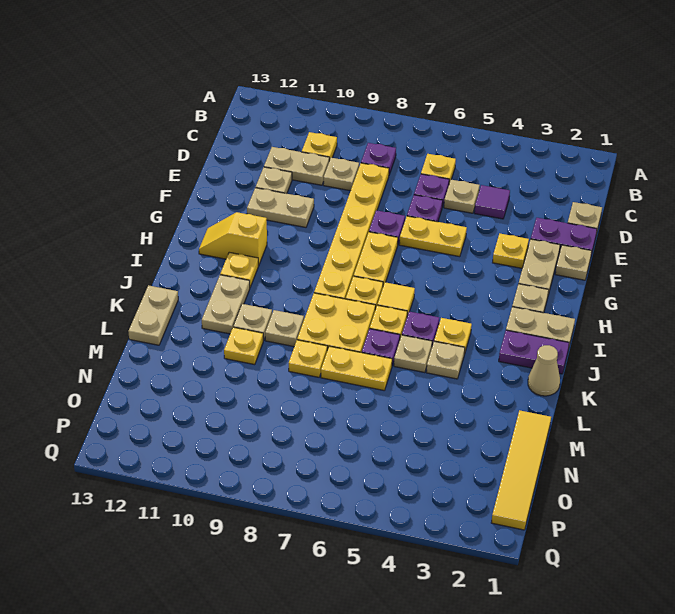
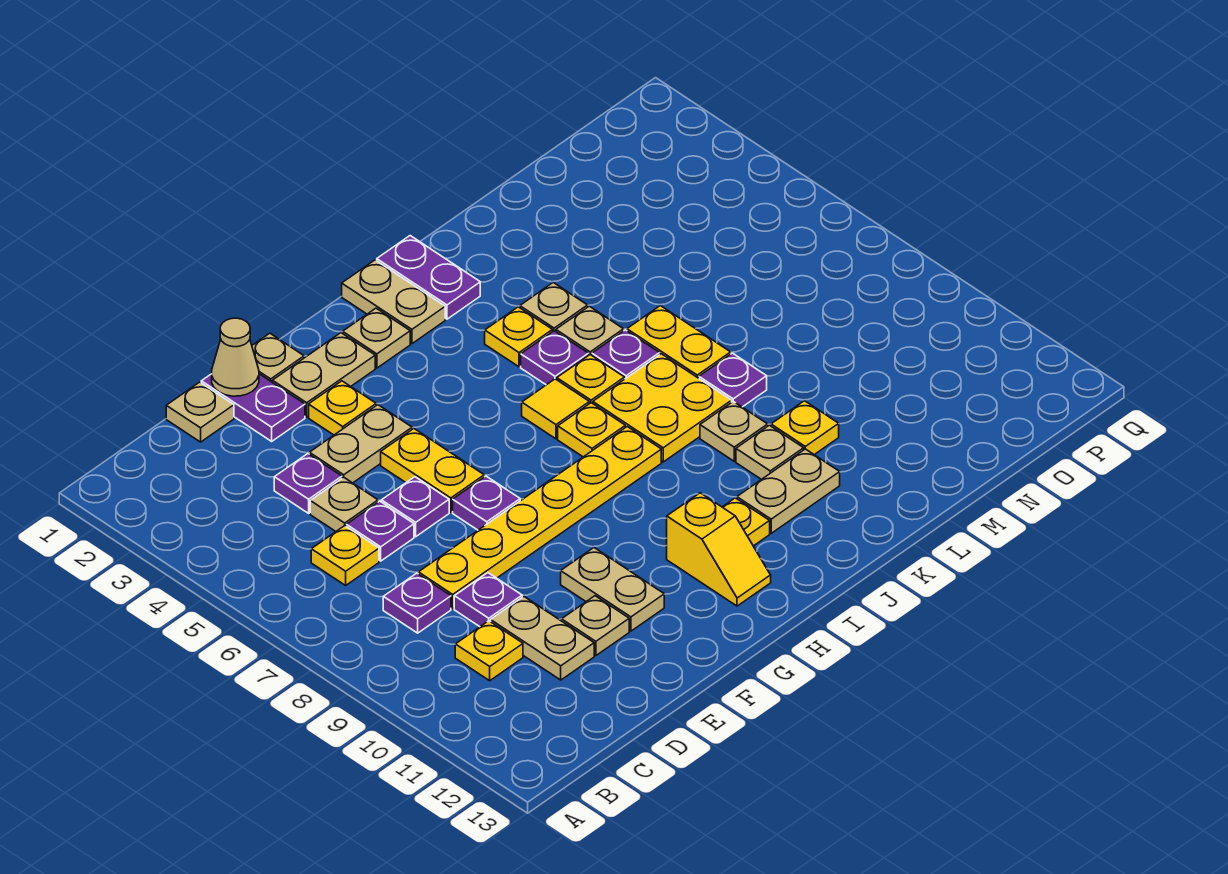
purple tile D4 level 1 -> purple plate D4 level 1
tan plate D9 level 1 -> purple plate D9 level 1
yellow plate G7:H7 level 1 -> none
tan cone K1 level 1 -> tan cone E1 level 2
tan plate K13:L13 level 1 -> tan plate E4:F4 level 1
yellow plate L8 level 1 -> purple plate L8 level 1
yellow tile M1:P1 level 1 -> none

